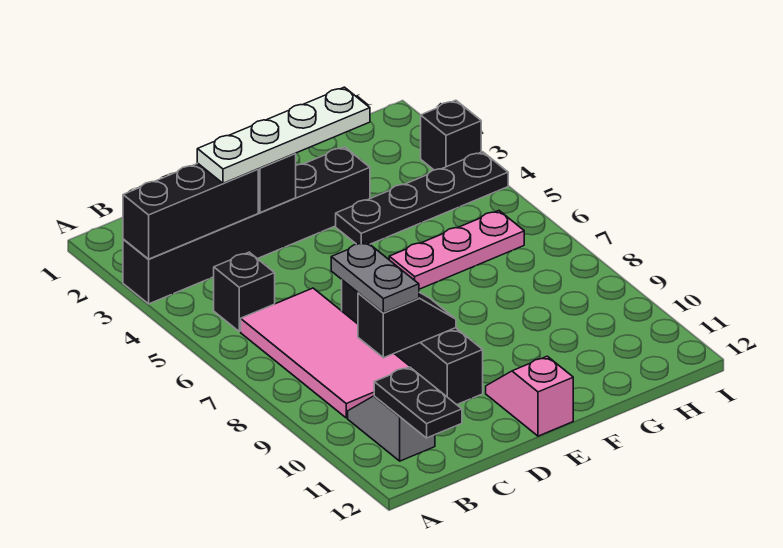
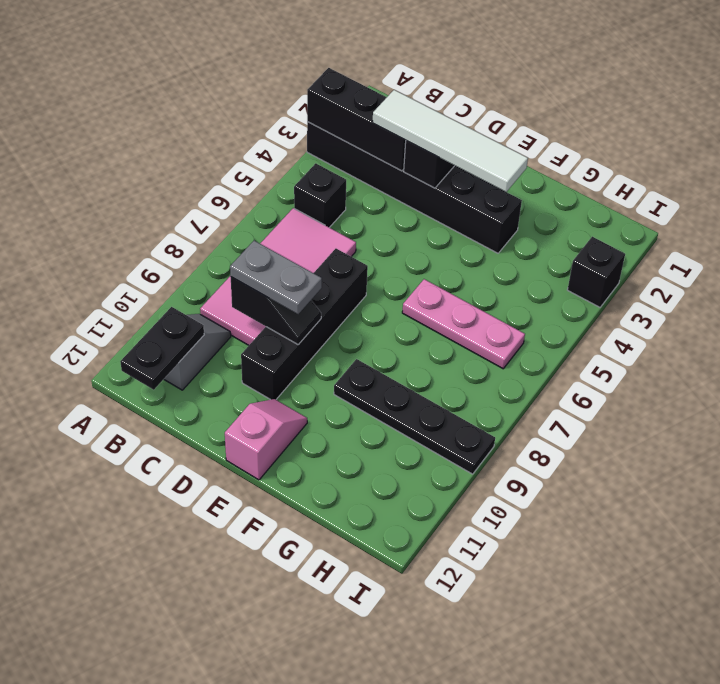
white plate C3:F3 level 3 -> white tile C3:F3 level 3
grey plate C8:C9 level 3 -> grey plate C9:D9 level 3
black plate F4:I4 level 1 -> black plate F9:I9 level 1

